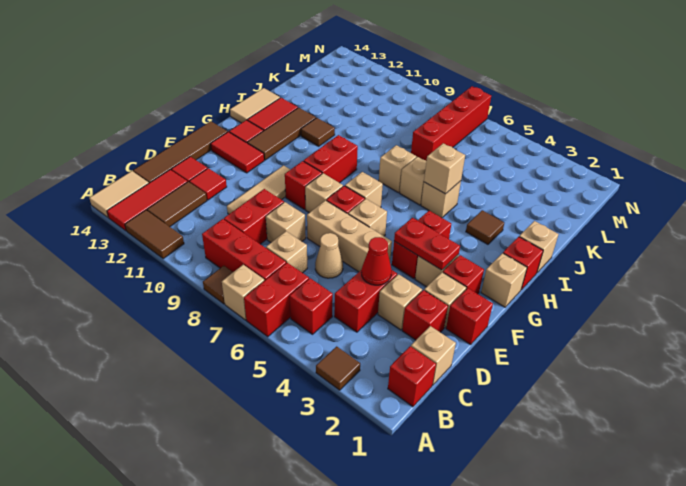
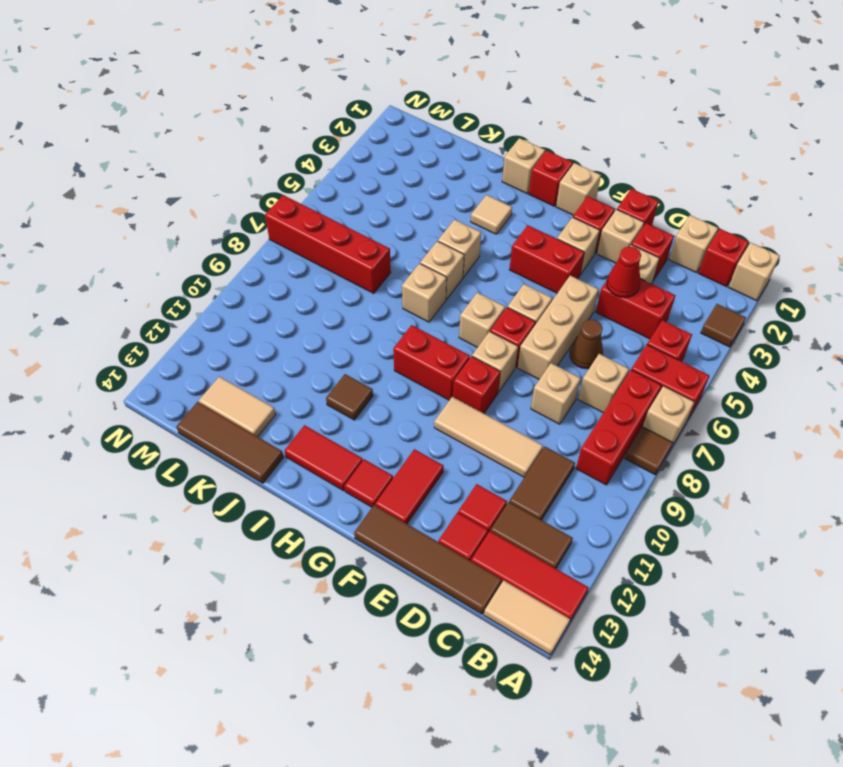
brown tile A11:A12 level 1 -> brown tile C10:C11 level 1
red brick C9:D9 level 1 -> none
tan cone D6 level 1 -> brown cone D6 level 1
red plate F3:F4 level 2 -> none
brown tile G12:I12 level 1 -> brown tile J14:L14 level 1
tan tile H14:I14 level 1 -> tan tile K13:L13 level 1
brown tile I3 level 1 -> tan tile I3 level 1
tan brick I5 level 2 -> tan brick A1 level 1

